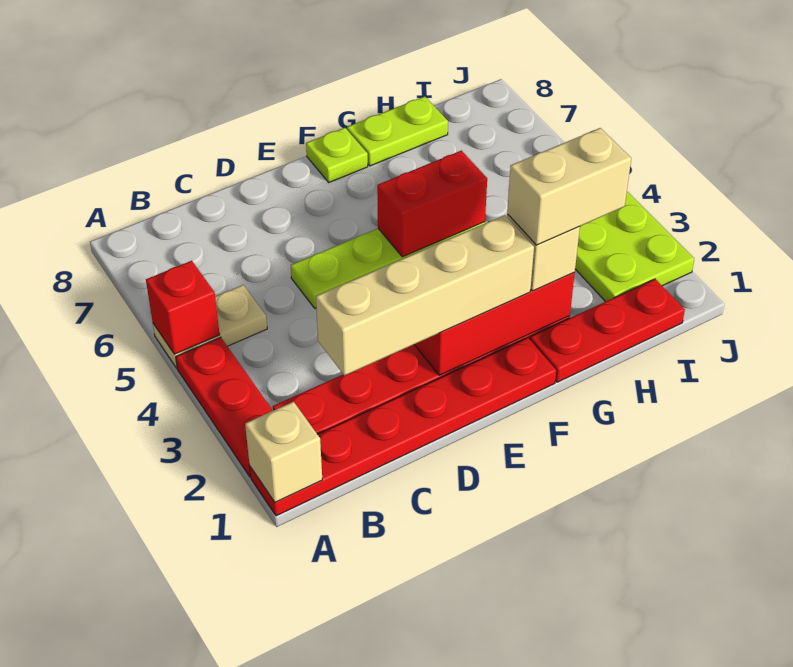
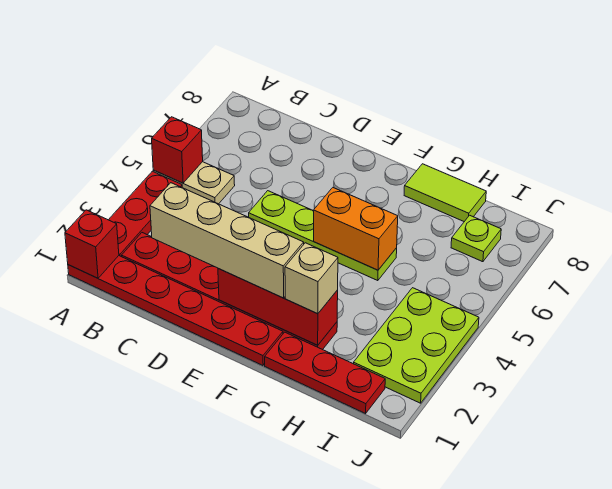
tan brick A1 level 2 -> red brick A1 level 2
red brick F5:G5 level 2 -> orange brick F5:G5 level 2
lime plate F8 level 1 -> lime plate I7 level 1
tan brick G2:H2 level 4 -> none
lime plate G8:H8 level 1 -> lime tile G8:H8 level 1

